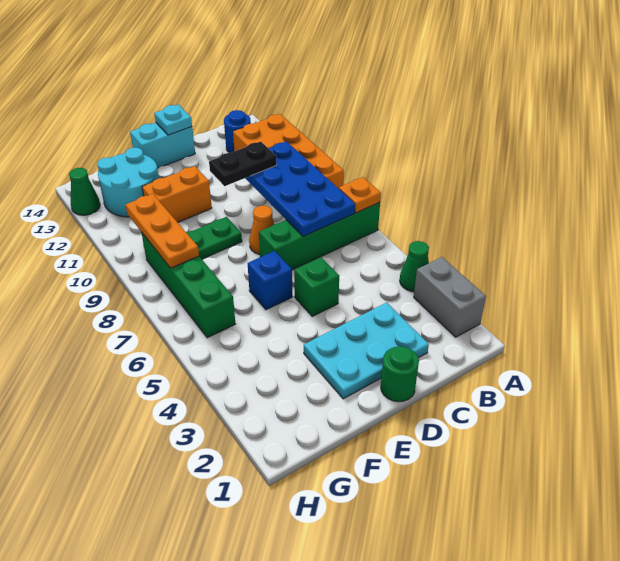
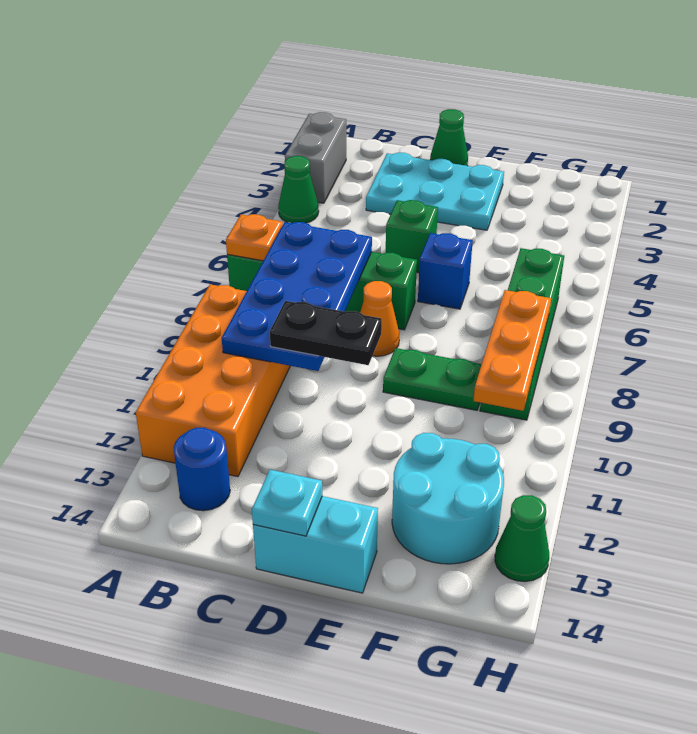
green round brick D1 level 1 -> green cone D1 level 1
orange brick E11:F11 level 1 -> none

